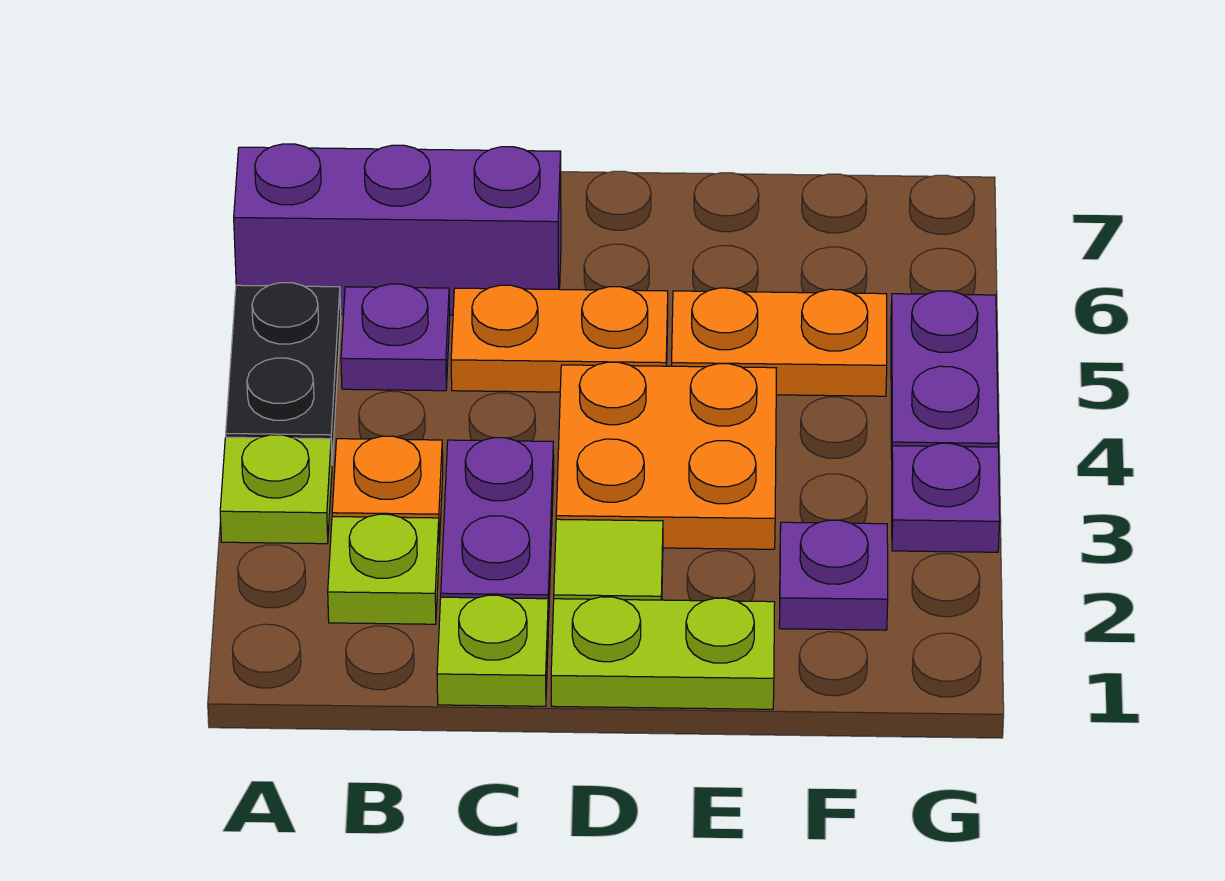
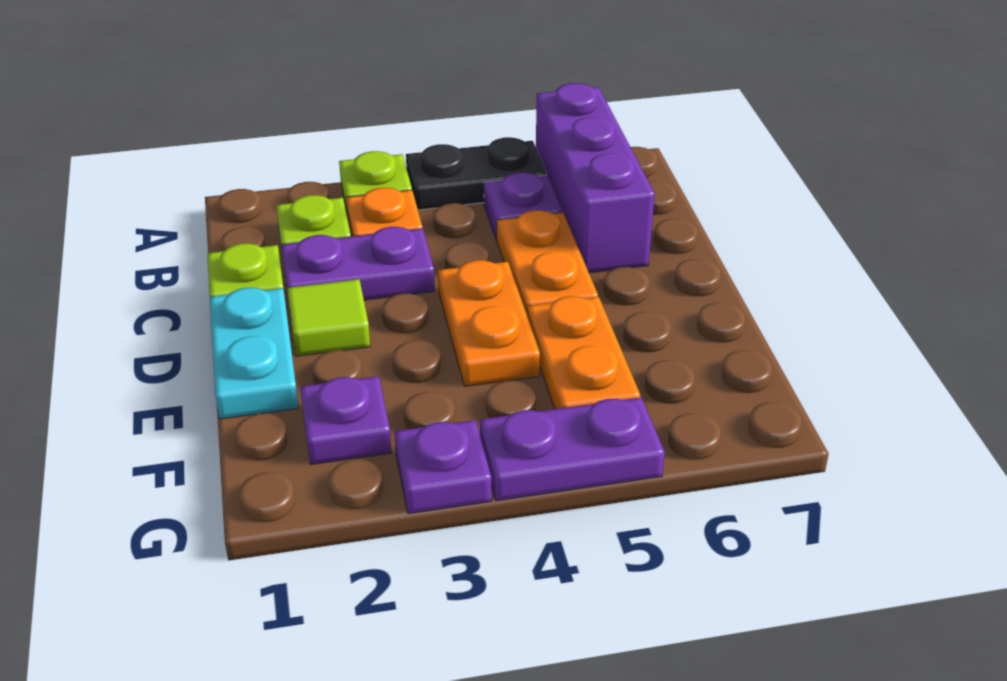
lime plate D1:E1 level 1 -> cyan plate D1:E1 level 1
orange plate D3:E4 level 1 -> orange plate D4:E4 level 1

